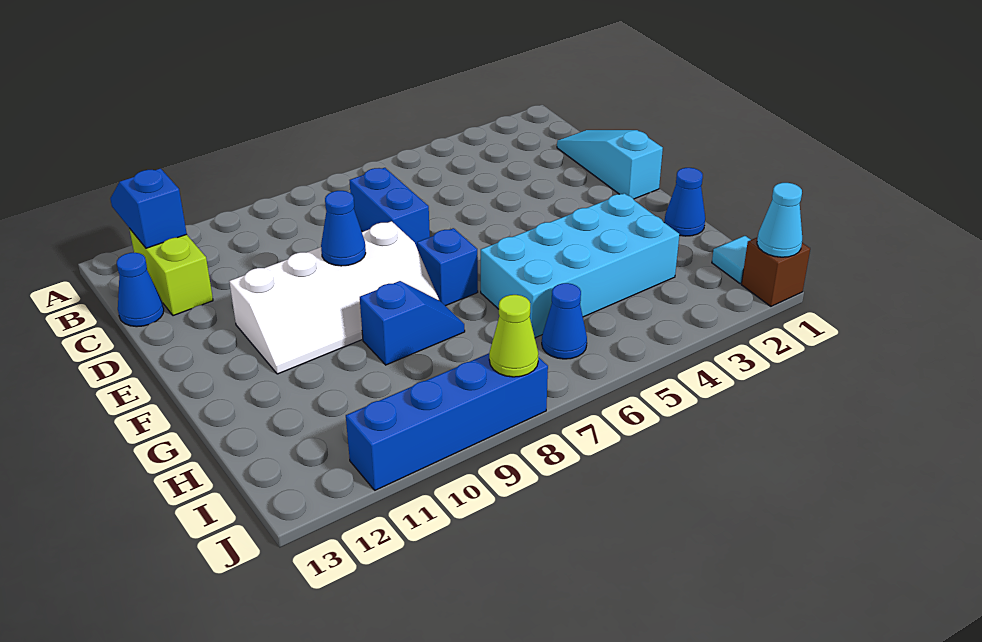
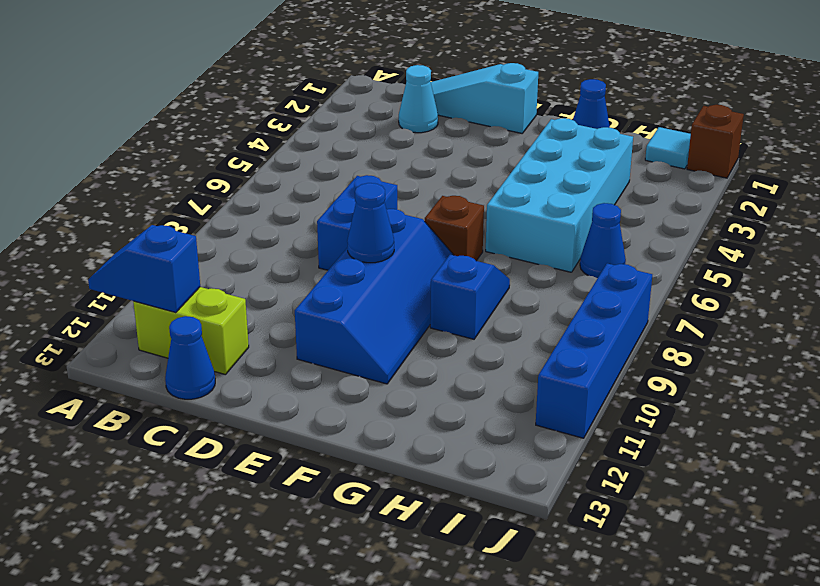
blue brick C7:D7 level 1 -> blue brick D7:D8 level 1
white slope E8:F11 level 1 top E -> blue slope E8:F11 level 1 top E
blue brick F7 level 1 -> brown brick F7 level 1
cyan cone J1 level 2 -> cyan cone C2 level 1
lime cone J8 level 2 -> none

